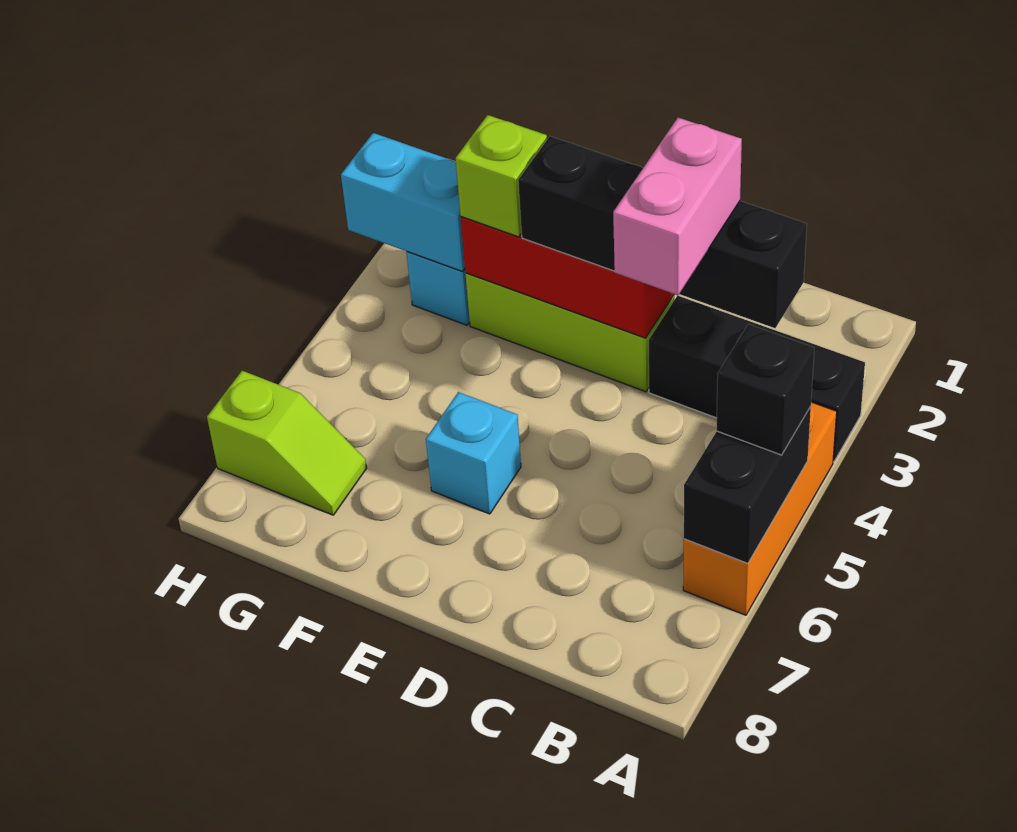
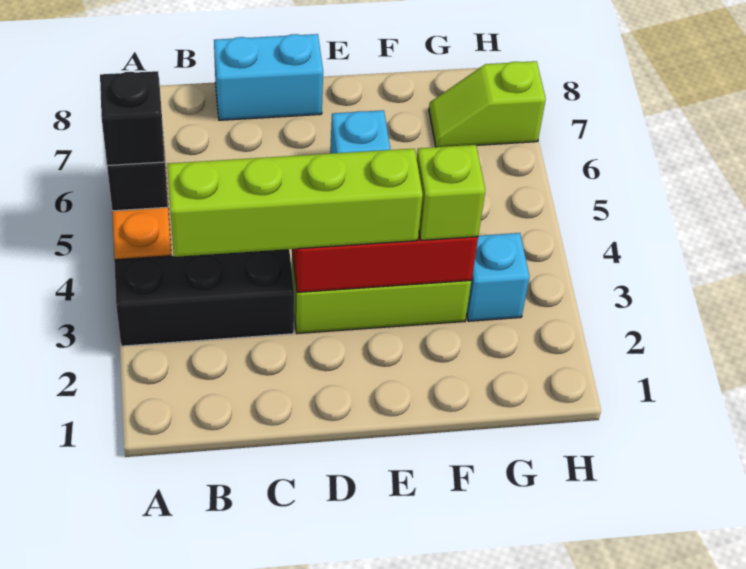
black brick B3:E3 level 3 -> lime brick B3:E3 level 3
pink brick C3:C4 level 4 -> none
cyan brick G3:H3 level 2 -> cyan brick C8:D8 level 1

